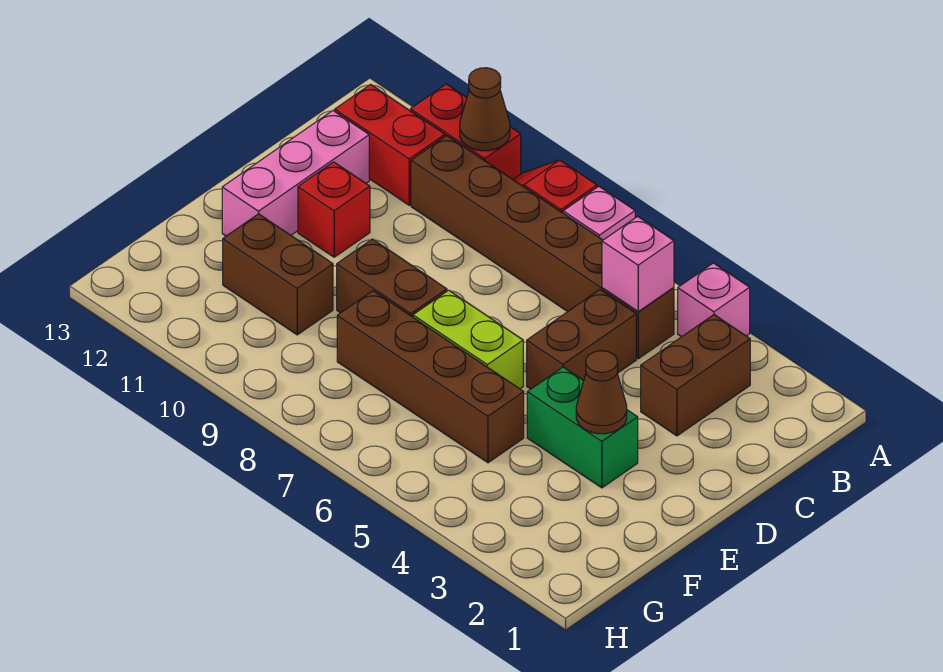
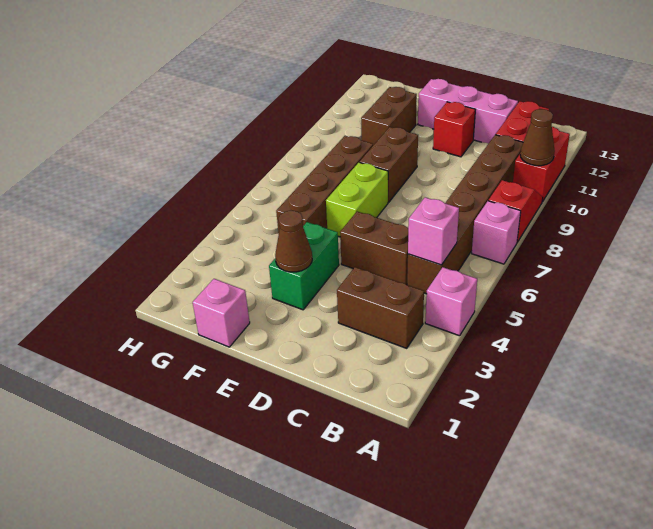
none -> pink brick F1 level 1

